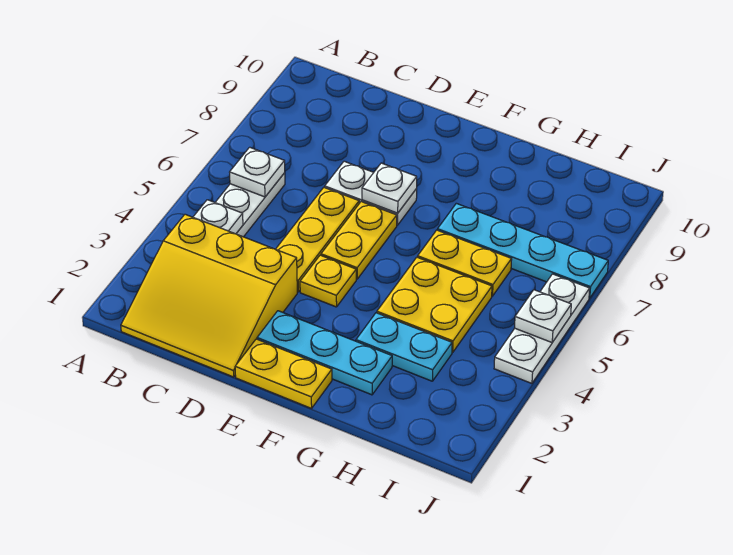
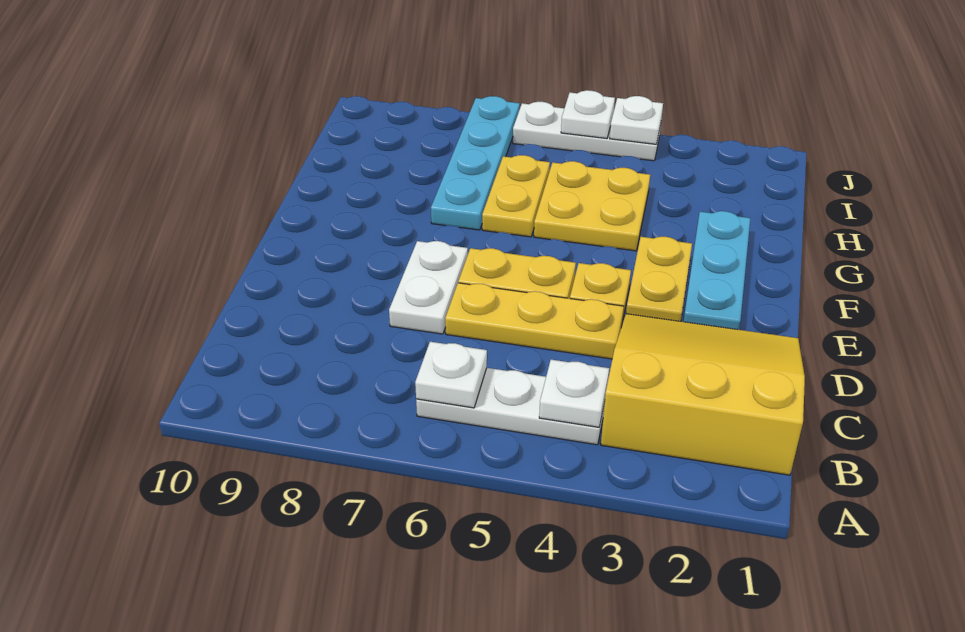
yellow slope B1:D3 level 1 top 3 -> yellow slope B1:D3 level 1 top B
yellow plate E1:F1 level 1 -> yellow plate E3:F3 level 1
white plate E7 level 2 -> white plate J4 level 2
cyan plate G3:H3 level 1 -> none

